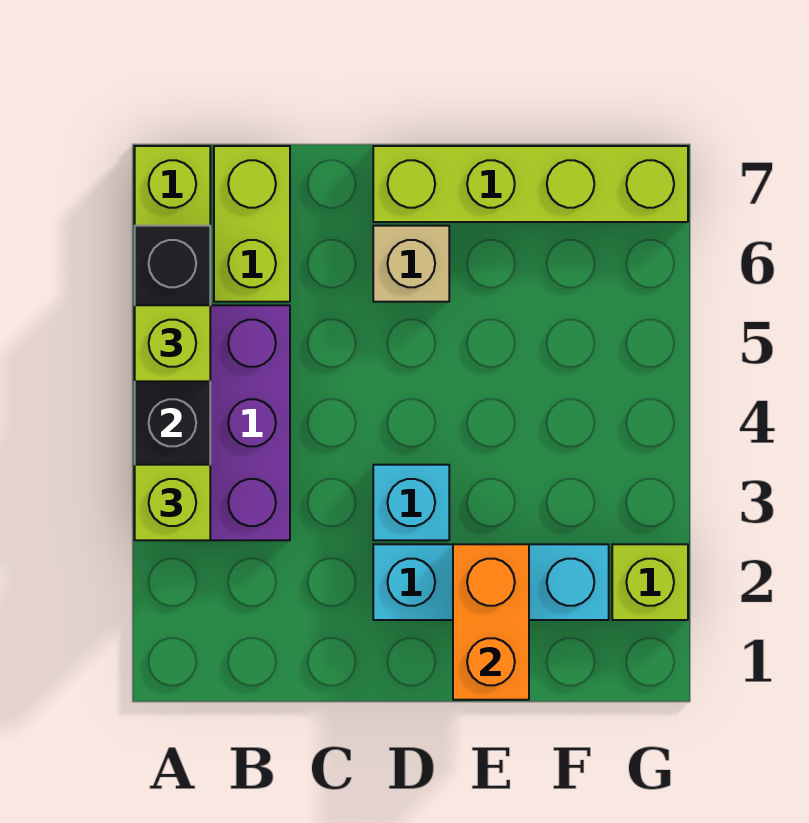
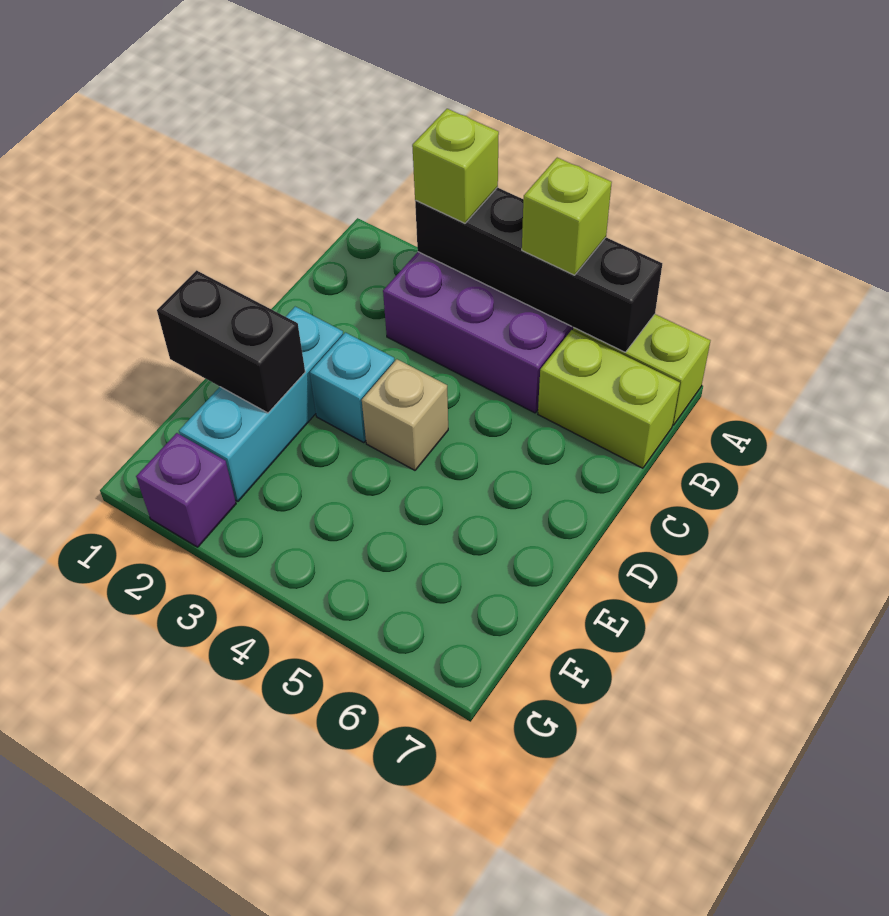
tan brick D6 level 1 -> tan brick D4 level 1
lime brick D7:G7 level 1 -> none
orange brick E1:E2 level 2 -> black brick E1:E2 level 2
lime brick G2 level 1 -> purple brick G2 level 1

